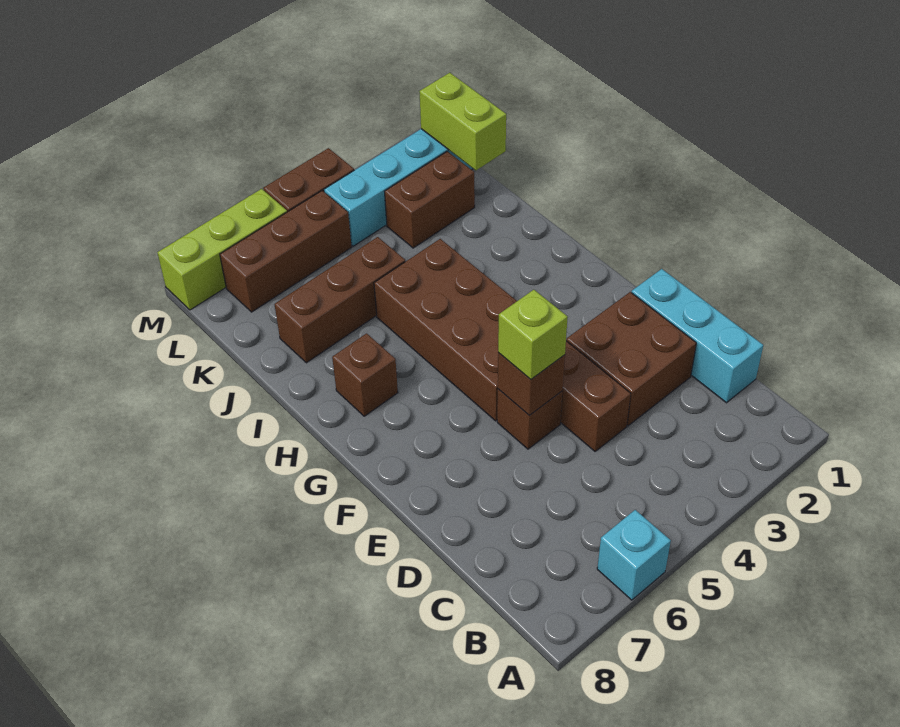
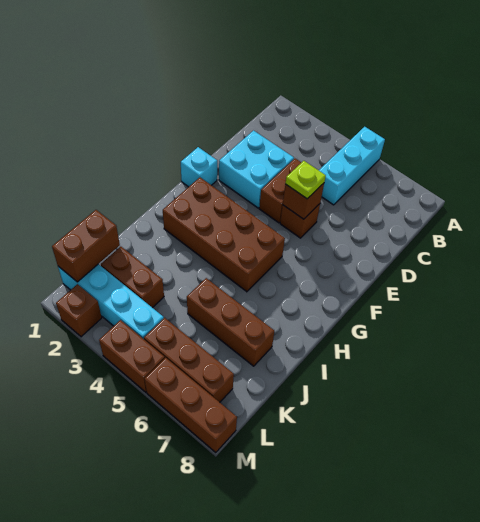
cyan brick A6 level 1 -> cyan brick F1 level 1
cyan brick C1:E1 level 1 -> cyan brick A5:C5 level 1
brown brick D2:E3 level 1 -> cyan brick D2:E3 level 1
lime brick E5 level 3 -> lime plate E5 level 3
brown brick F4:I5 level 1 -> brown brick G2:H5 level 1
brown brick H7 level 1 -> brown brick M2 level 1
lime brick K1:L1 level 2 -> brown brick K1:L1 level 2
lime brick M6:M8 level 1 -> brown brick M6:M8 level 1

